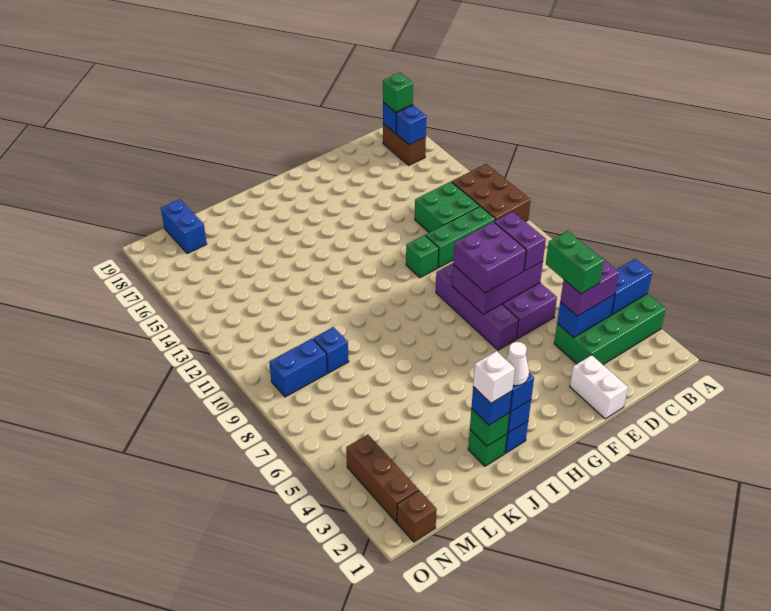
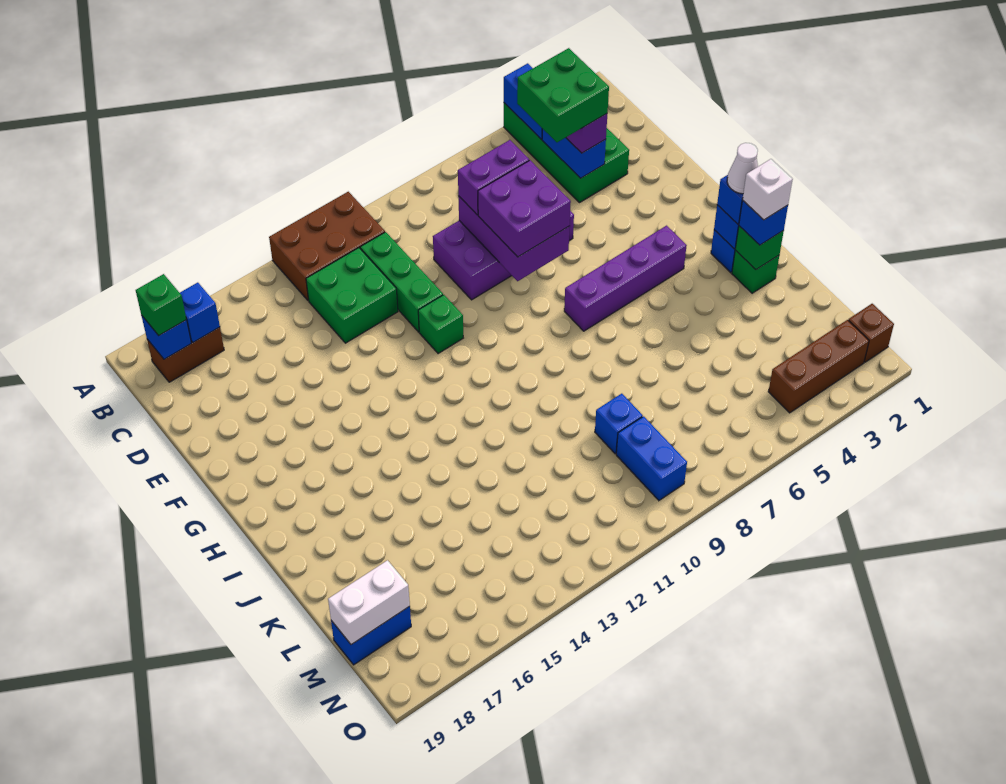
green brick D4:D5 level 4 -> green brick C4:D5 level 4
white brick E1:E2 level 1 -> white brick M18:M19 level 2
purple brick F6:F9 level 1 -> purple brick H4:H7 level 1

